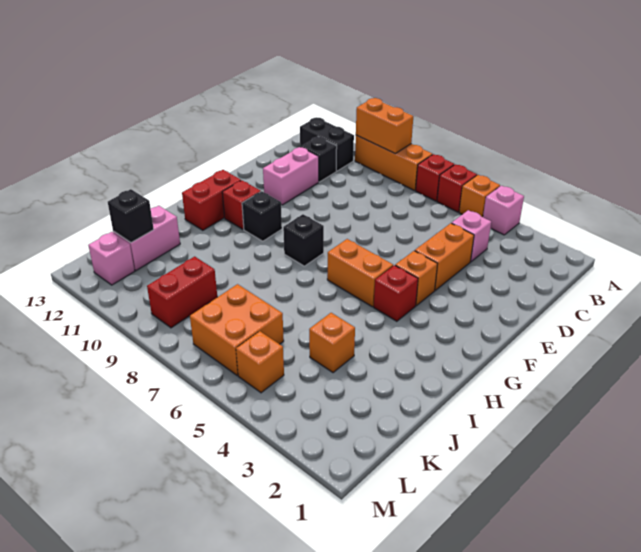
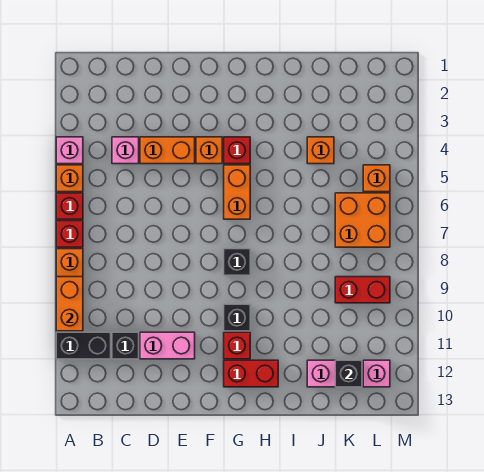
black brick B11:B12 level 1 -> black brick A11:B11 level 1

